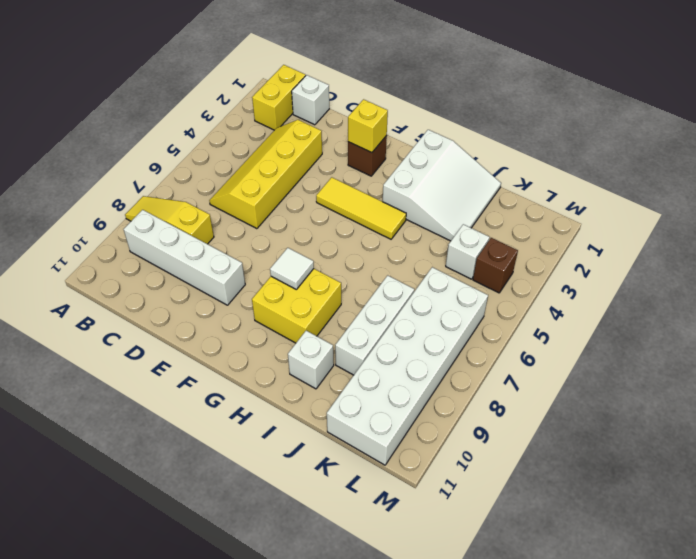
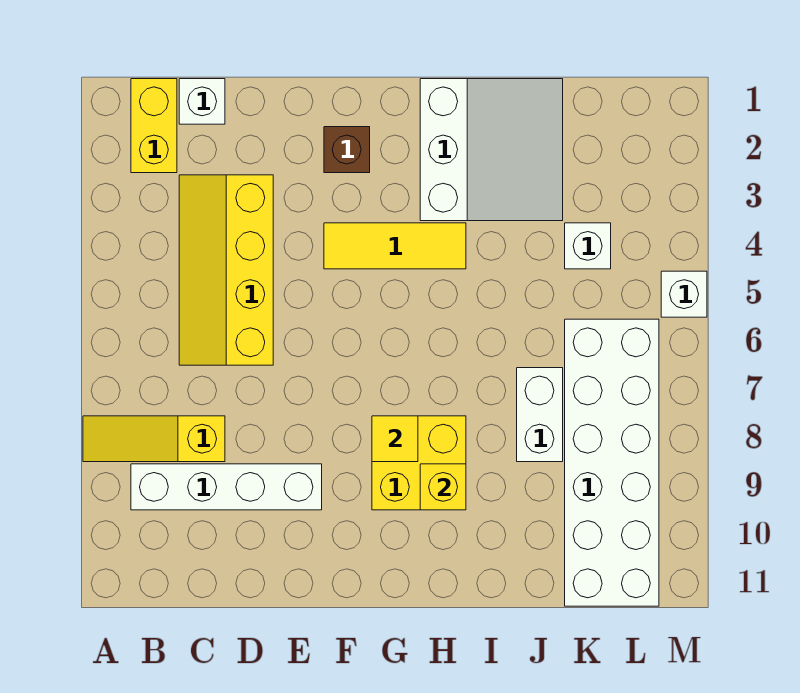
yellow brick F2 level 2 -> yellow brick H9 level 2
white tile G8 level 2 -> yellow tile G8 level 2
white brick I10 level 1 -> white brick M5 level 1
white brick J7:J9 level 1 -> white brick J7:J8 level 1
brown brick L4 level 1 -> none

